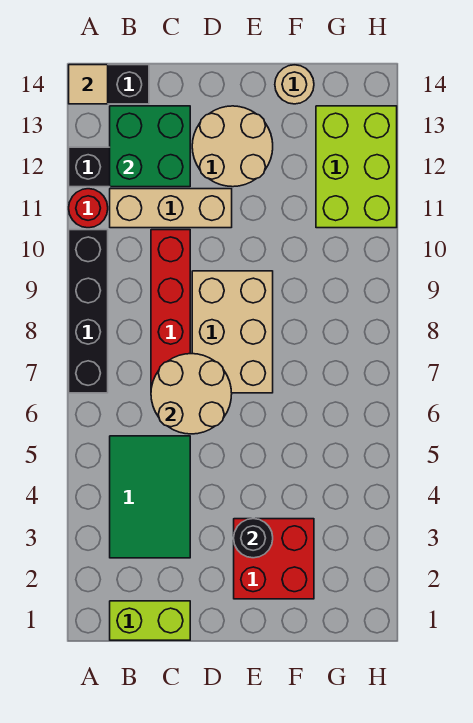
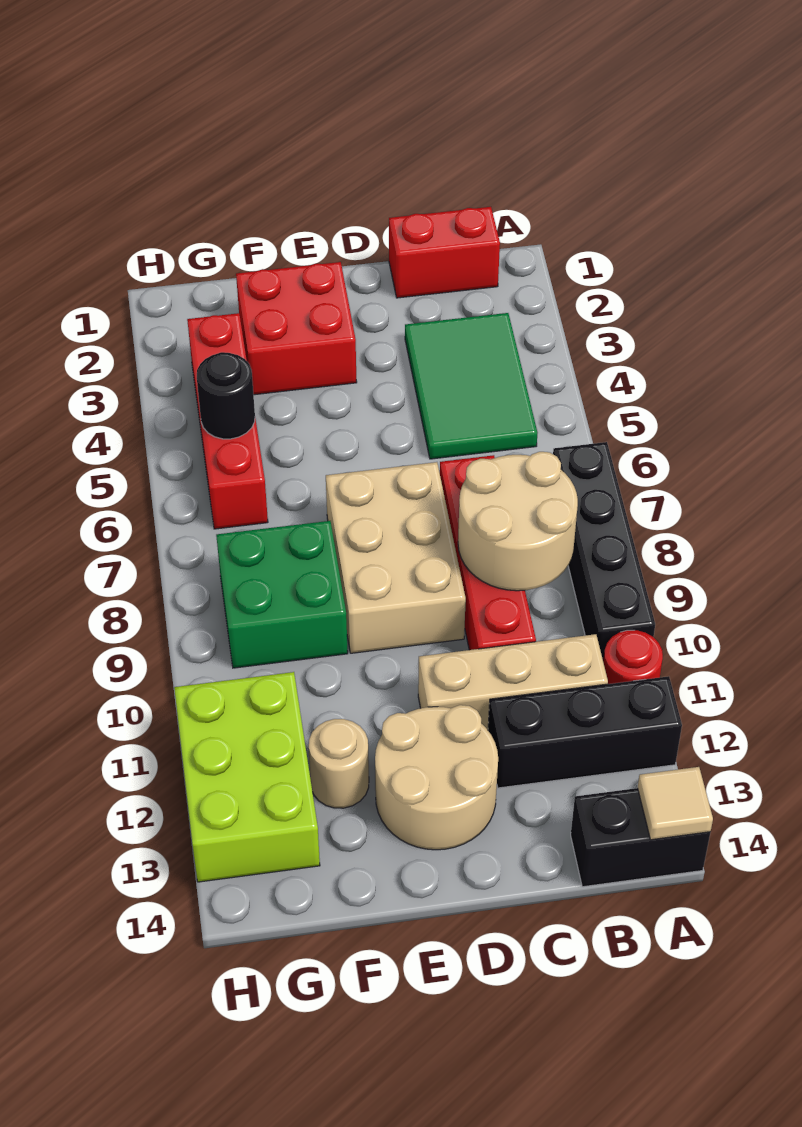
lime brick B1:C1 level 1 -> red brick B1:C1 level 1
green brick B12:C13 level 2 -> green brick F8:G9 level 1
tan round brick C6:D7 level 2 -> tan round brick B8:C9 level 2
black round brick E3 level 2 -> black round brick G5 level 2
tan round brick F14 level 1 -> tan round brick F12 level 1
none -> red brick G3:G6 level 1

